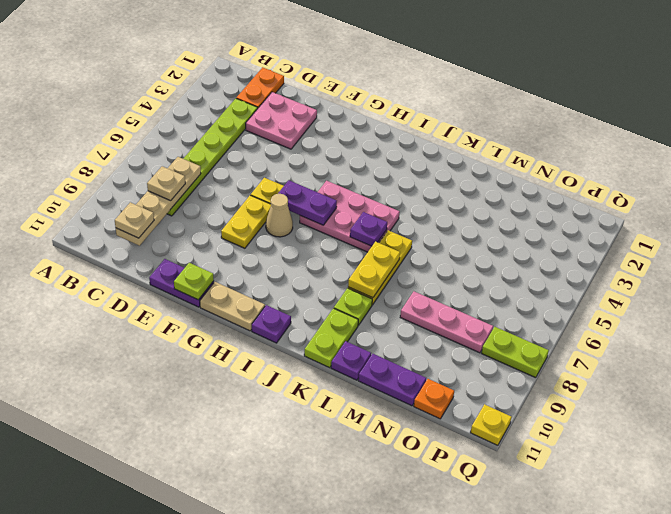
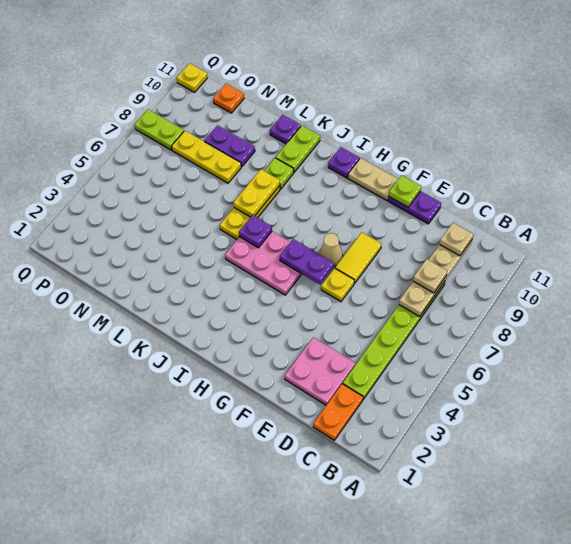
yellow plate F7:F8 level 1 -> yellow tile F7:F8 level 1
pink plate M8:O8 level 1 -> yellow plate M8:O8 level 1
purple plate M11:N11 level 1 -> purple plate M9:N9 level 1

